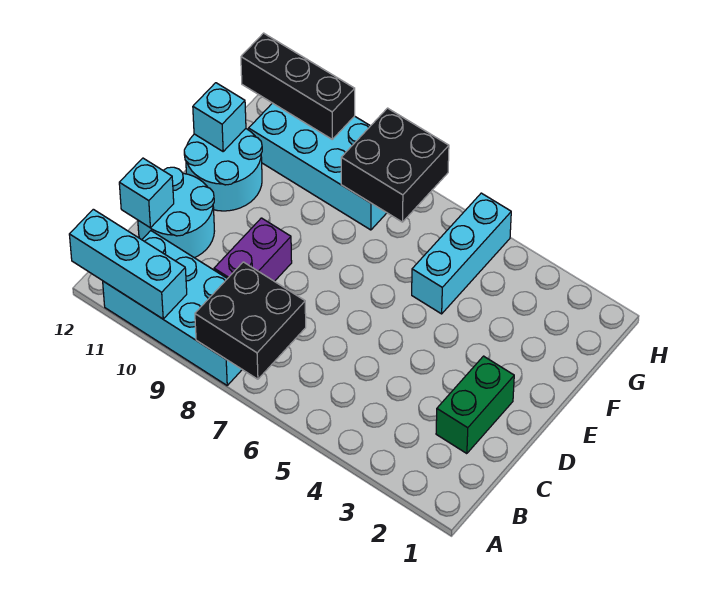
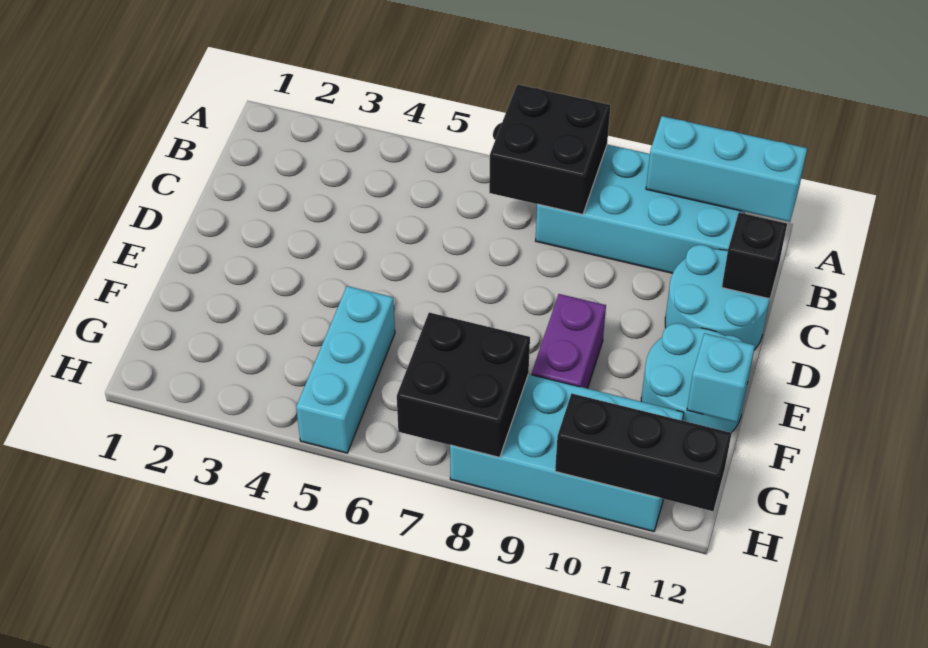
green brick C2:D2 level 1 -> none
purple brick C9:D9 level 1 -> purple brick E9:F9 level 1
cyan brick C12 level 2 -> black brick C12 level 2

